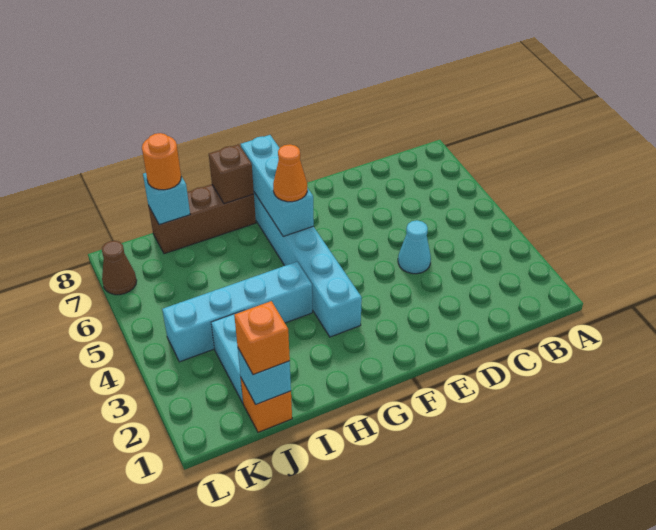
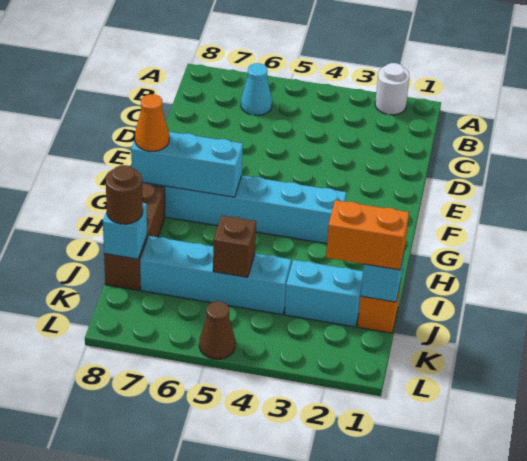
none -> white round brick A2 level 1
cyan cone D4 level 1 -> cyan cone B6 level 1
orange cone G6 level 3 -> orange cone G8 level 3
cyan brick H4:K4 level 1 -> cyan brick J4:J7 level 1
brown brick H8 level 2 -> brown brick J5 level 2
orange brick J1 level 3 -> orange brick J1:J2 level 3
orange round brick J8 level 3 -> brown round brick J8 level 3
brown cone L7 level 1 -> brown cone L5 level 1

